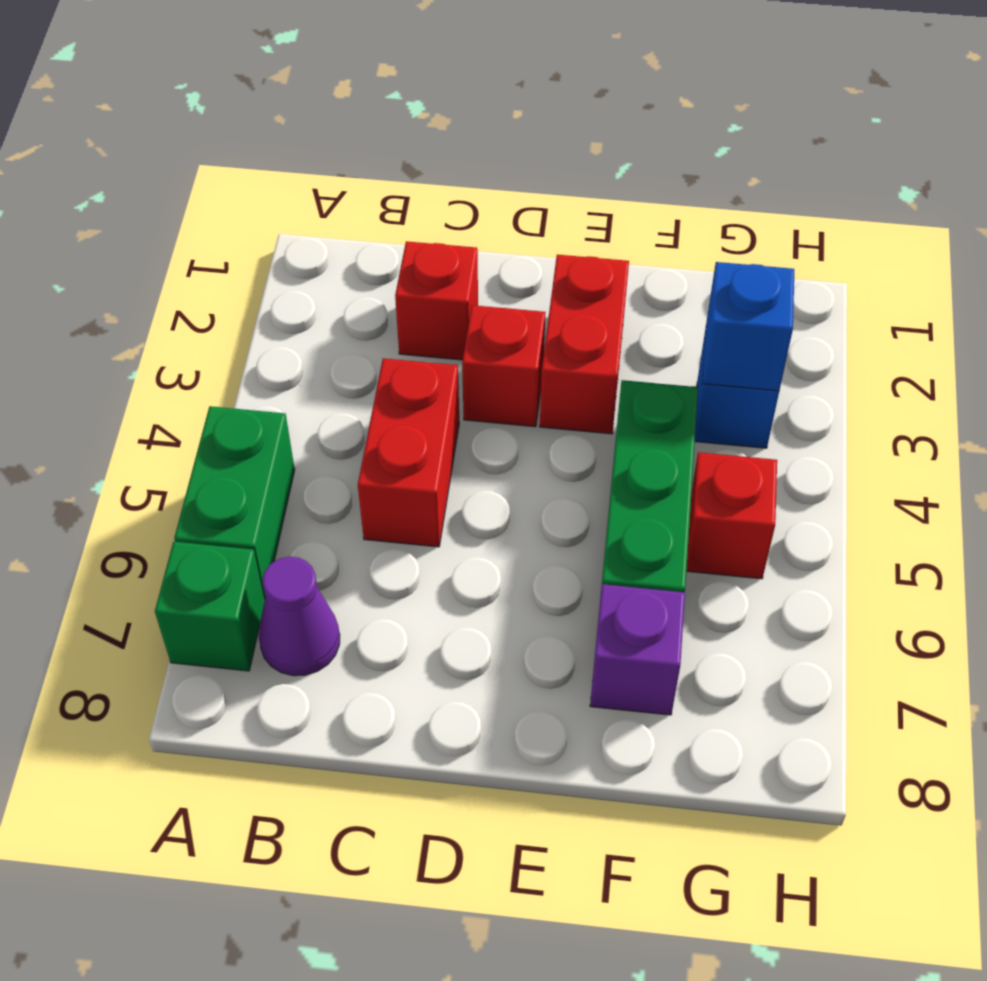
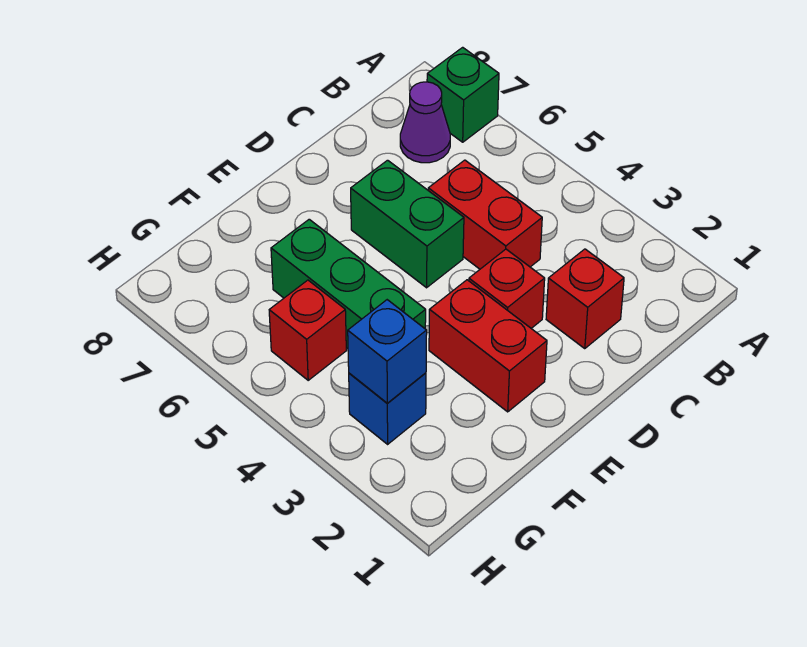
green brick A5:A6 level 1 -> green brick D5:D6 level 1
purple brick F7 level 1 -> none

